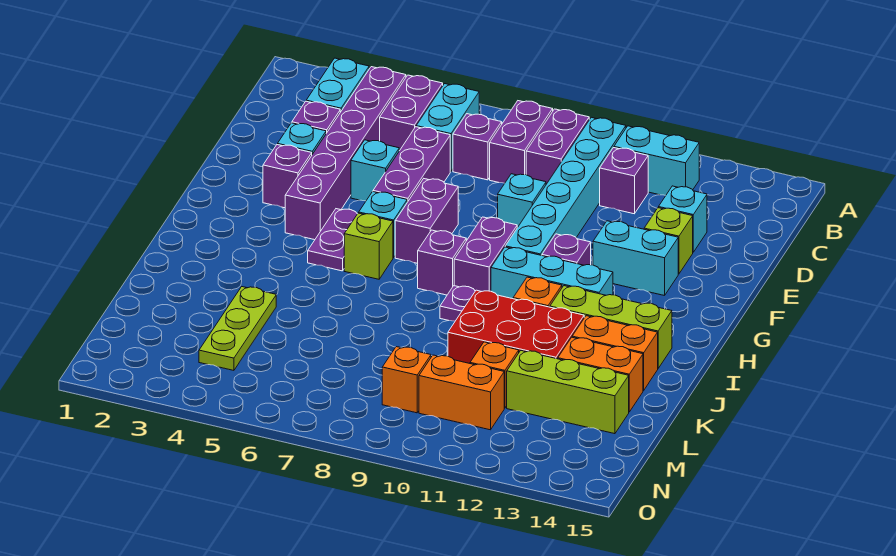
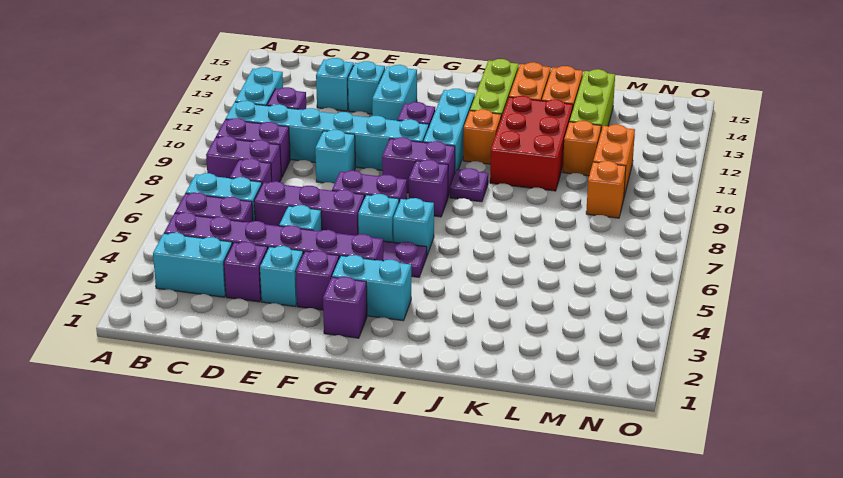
lime brick E13 level 1 -> cyan brick E13 level 1
none -> purple brick G2 level 1
none -> cyan brick G3:H3 level 1
lime brick H6 level 1 -> cyan brick H6 level 1
lime plate K4:M4 level 1 -> none

